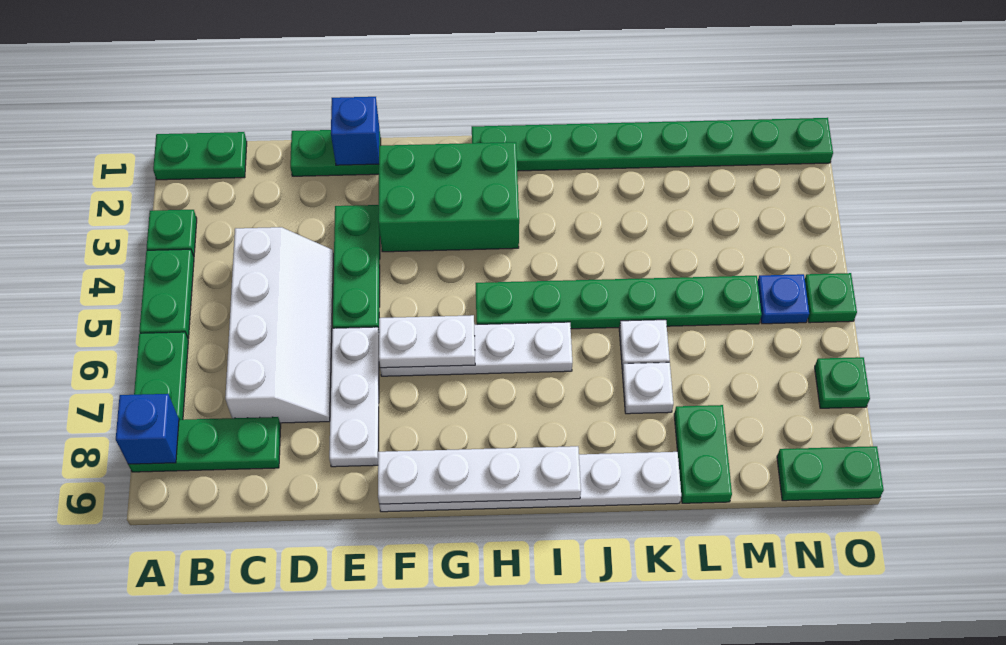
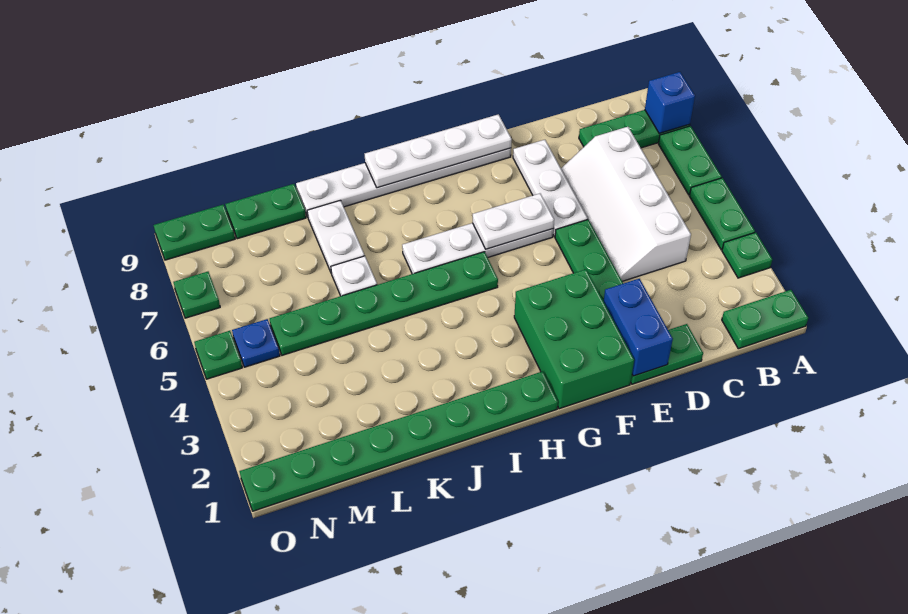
blue brick E1 level 2 -> blue brick E1:E2 level 2
green brick F2:H3 level 1 -> green brick F1:G3 level 1
white plate K7 level 1 -> white plate K7:K8 level 1
green plate L8:L9 level 1 -> green plate L9:M9 level 1

